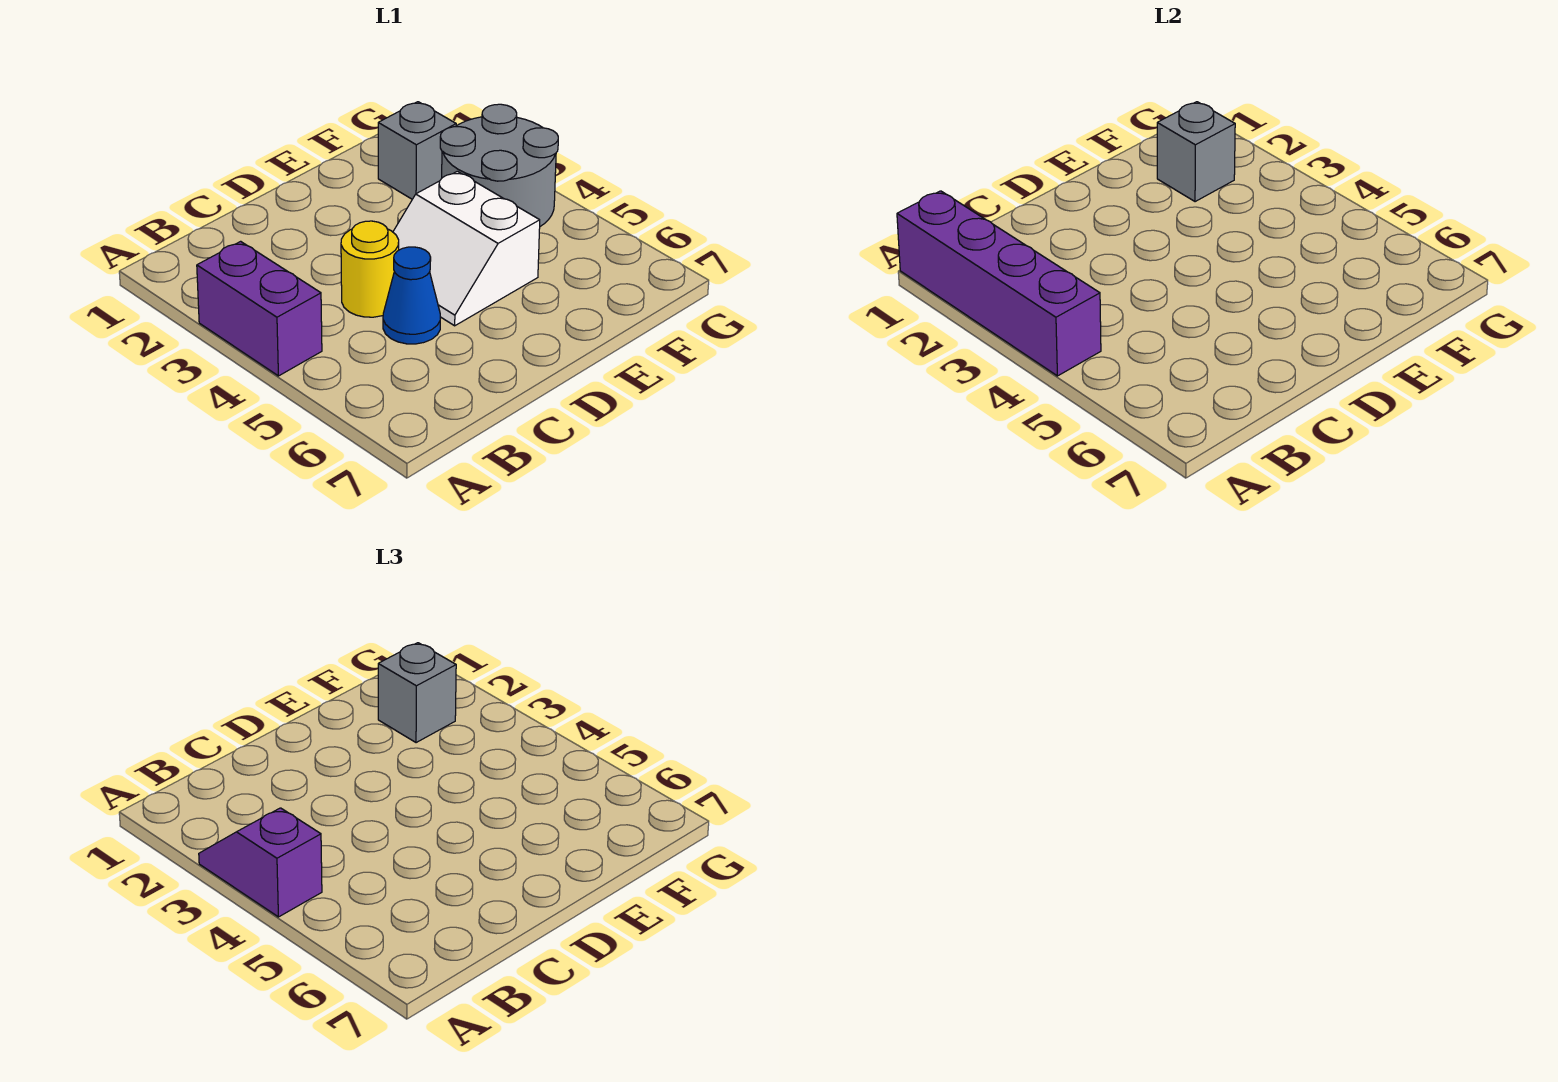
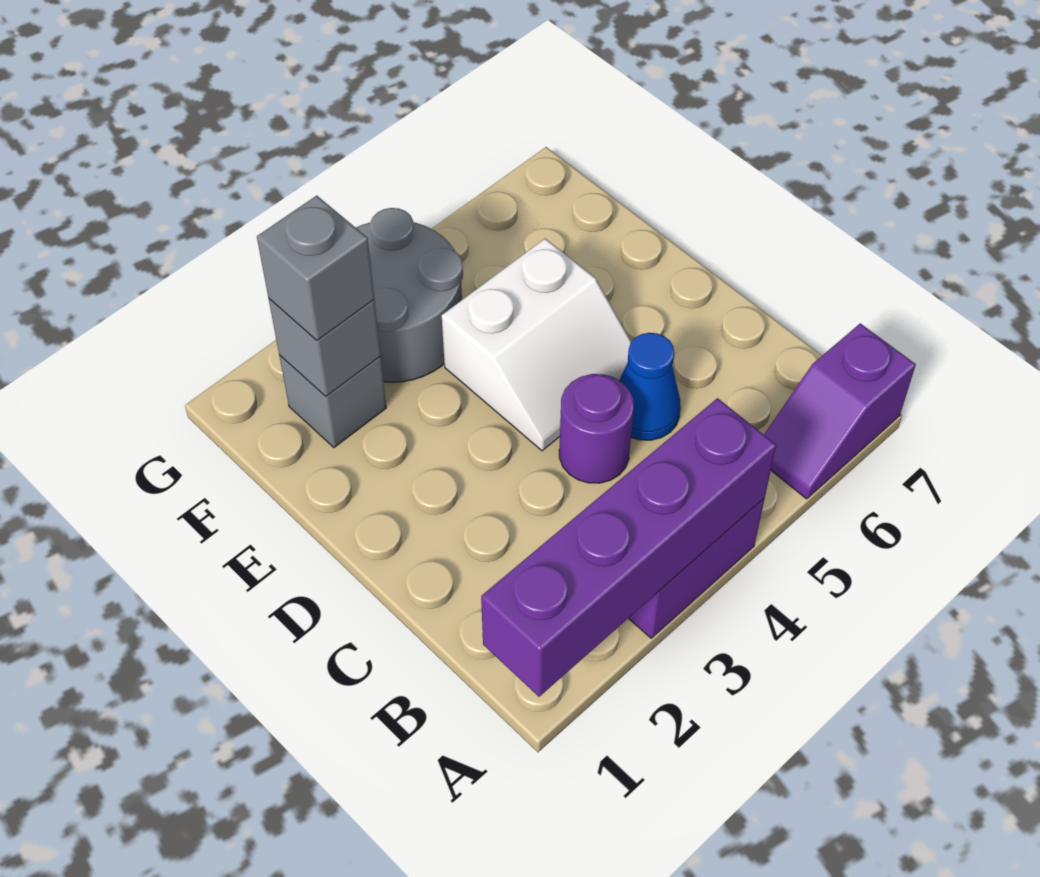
purple slope A3:A4 level 3 top 4 -> purple slope A6:A7 level 1 top 7
yellow round brick C4 level 1 -> purple round brick C4 level 1

